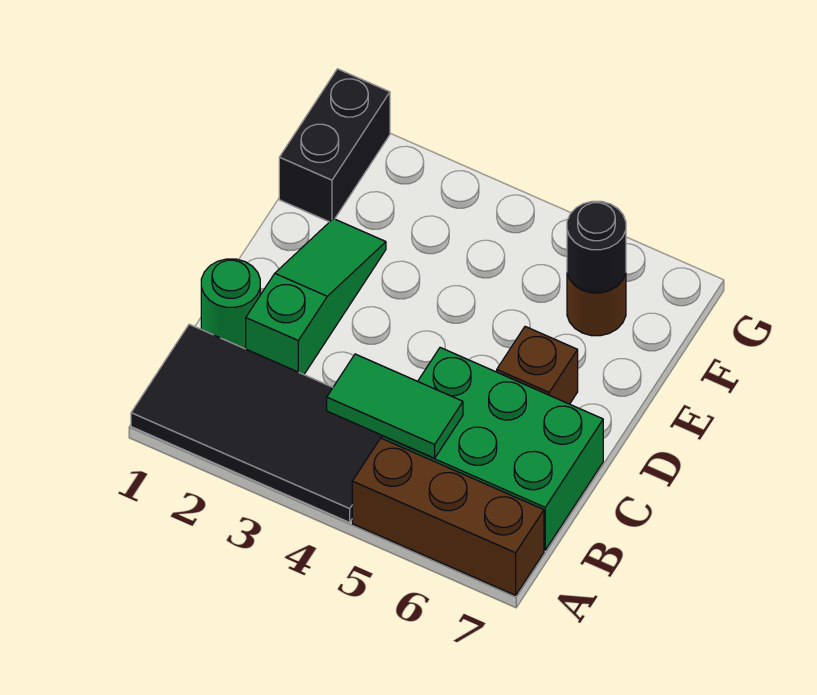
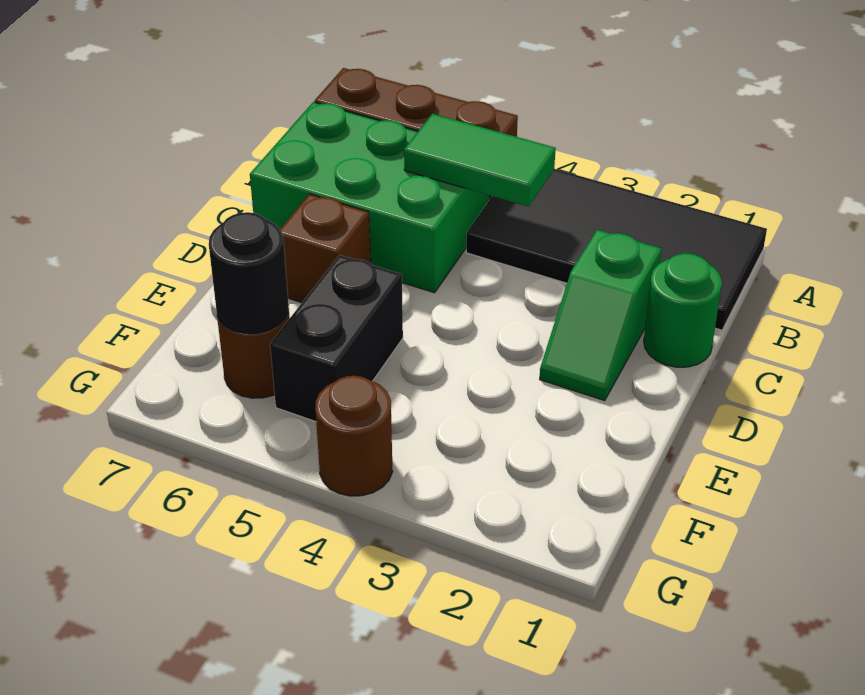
green slope C2:E2 level 1 top C -> green slope C2:D2 level 1 top C
black brick F1:G1 level 1 -> black brick E5:F5 level 1
none -> brown round brick G4 level 1

